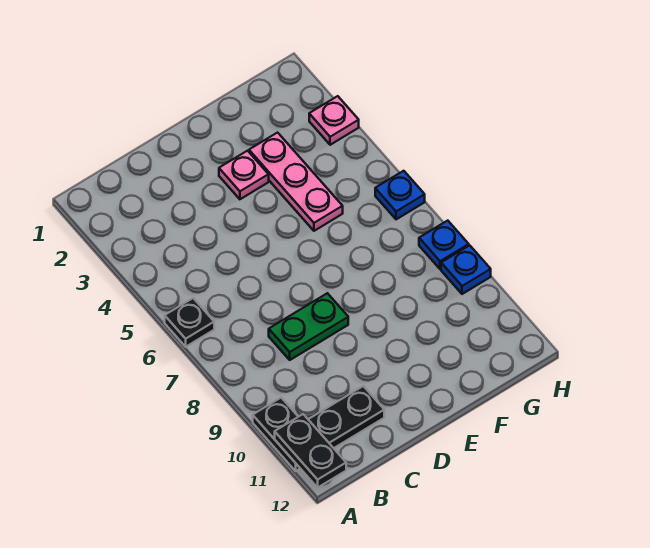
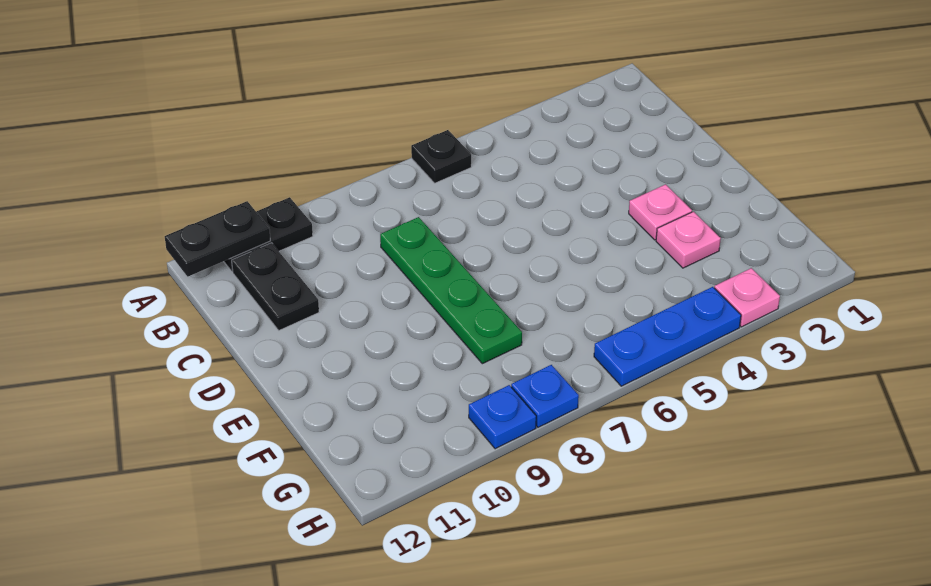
green plate C8:D8 level 1 -> green plate C8:F8 level 1
pink plate F3:F5 level 1 -> pink plate F3 level 1
blue plate H6 level 1 -> blue plate H4:H6 level 1

